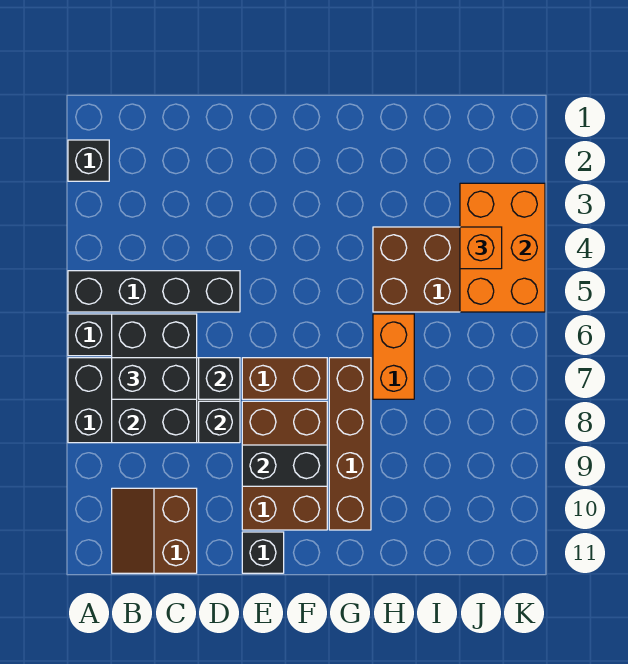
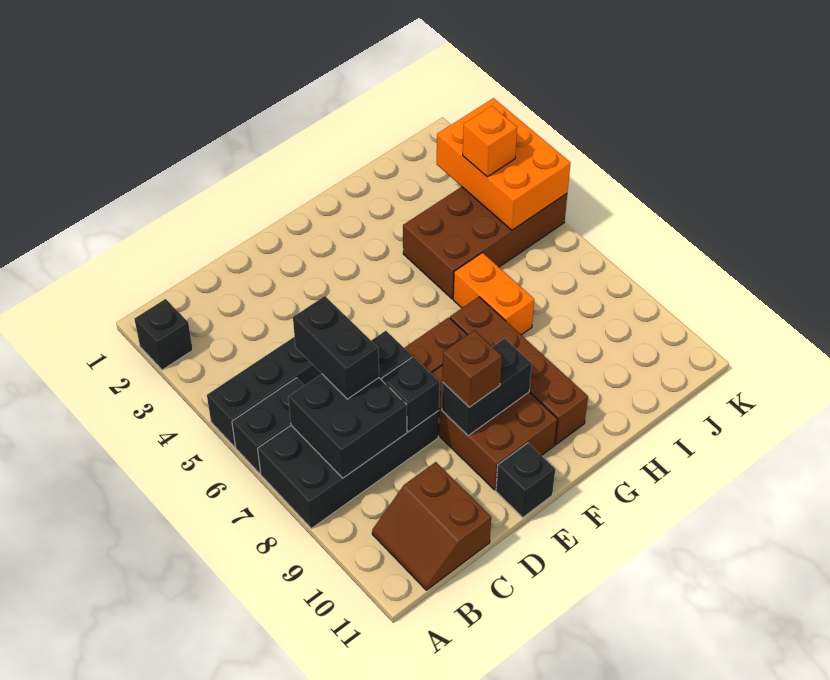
black brick B6:C8 level 2 -> black brick B7:C8 level 2
black brick B7:C7 level 3 -> black brick C6:C7 level 3
none -> brown brick E9 level 3

